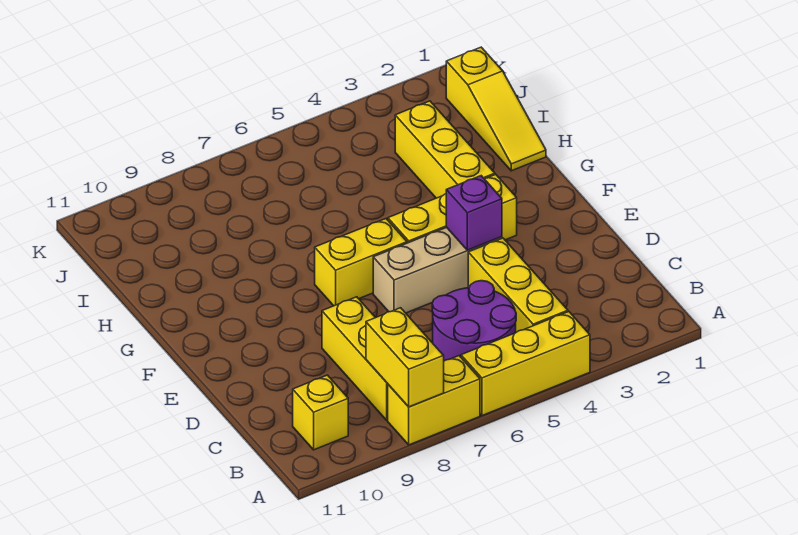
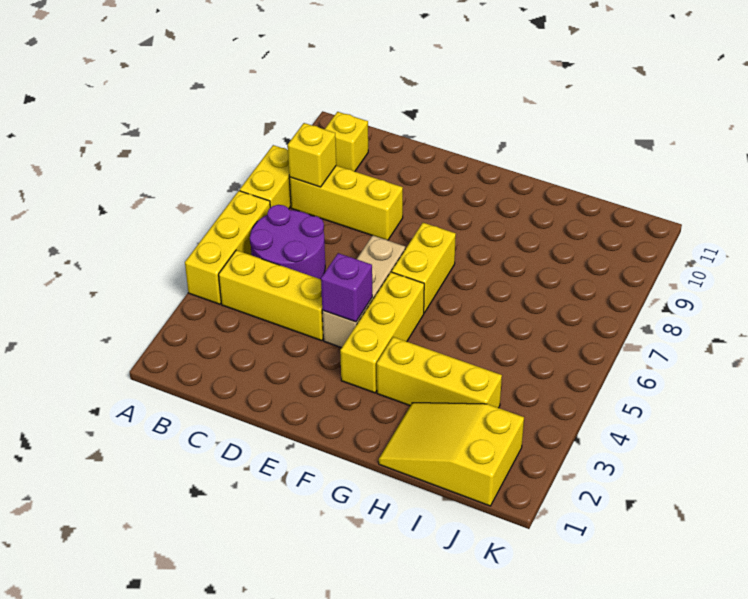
yellow brick A8:B8 level 2 -> yellow brick B8 level 2
yellow slope H1:J1 level 1 top J -> yellow slope H1:J2 level 1 top J

